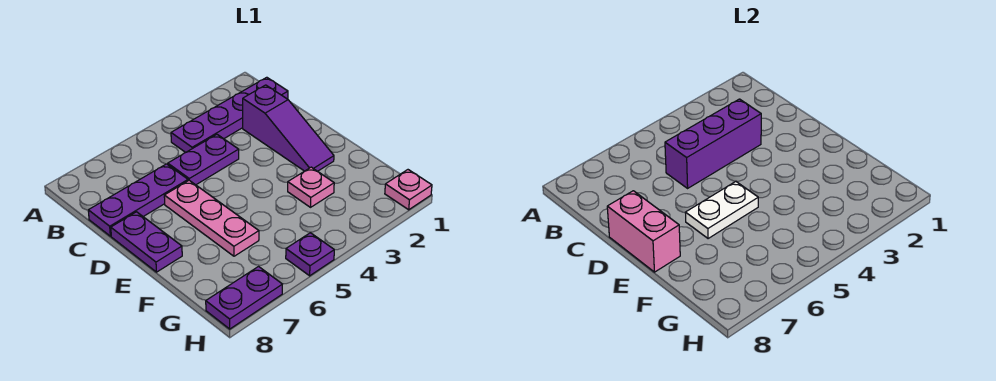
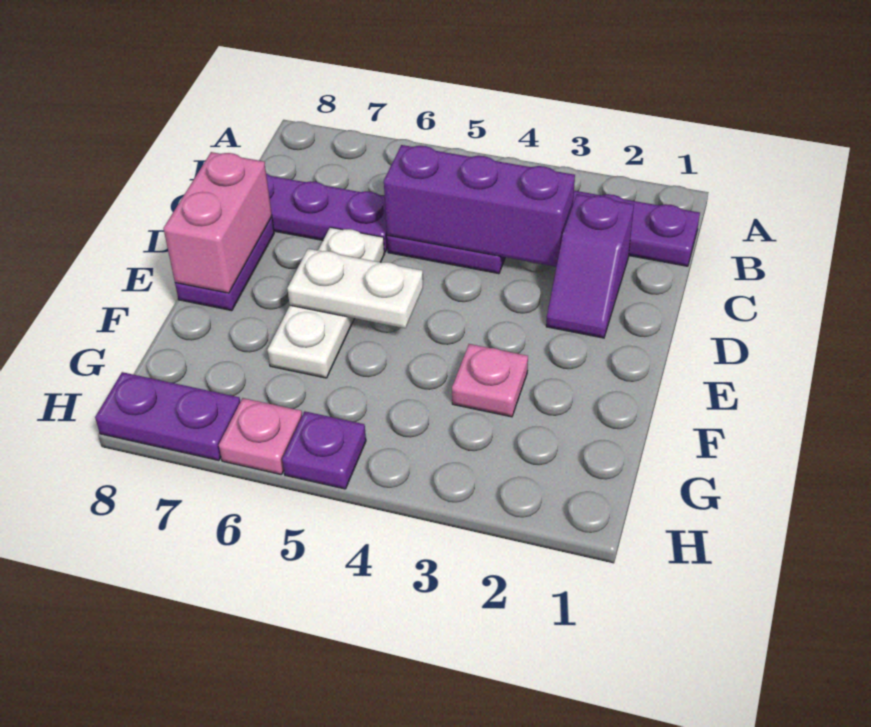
purple slope C2:E2 level 1 top C -> purple slope C2:D2 level 1 top C
pink plate D6:F6 level 1 -> white plate D6:F6 level 1
pink plate H1 level 1 -> pink plate H6 level 1

